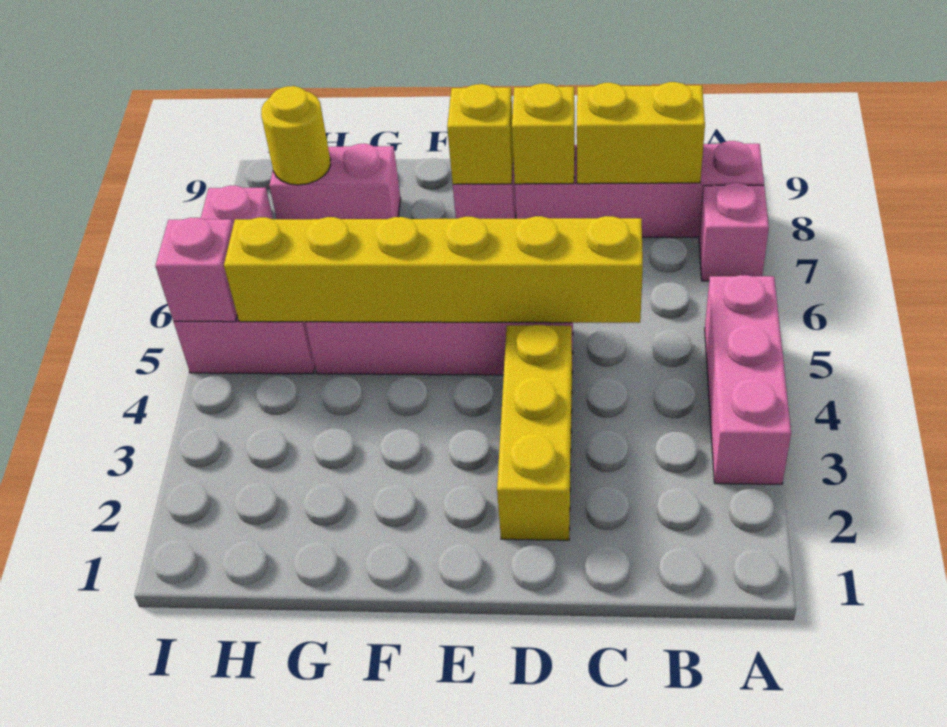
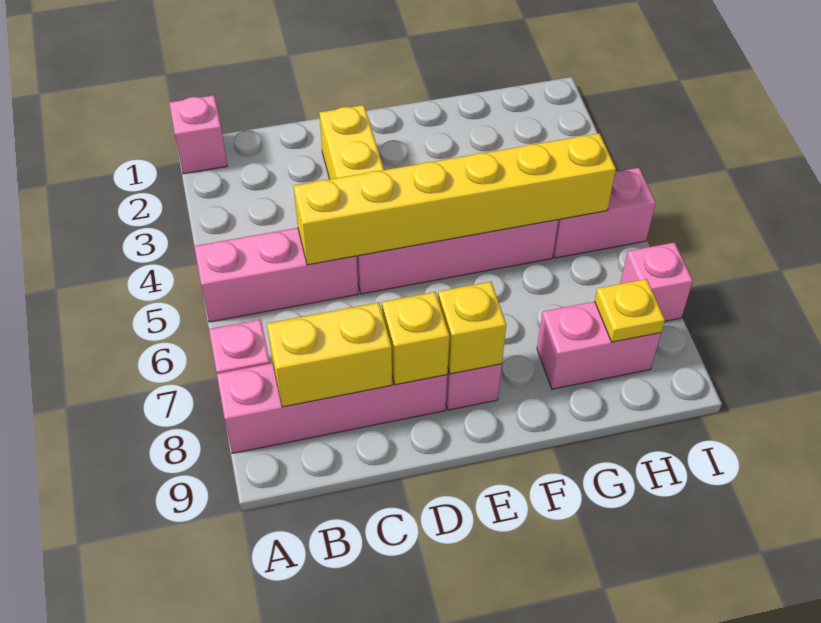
pink brick A3:A5 level 1 -> pink brick A5:C5 level 1
yellow round brick H8 level 2 -> yellow plate H8 level 2
pink brick I5 level 2 -> pink brick A1 level 1

